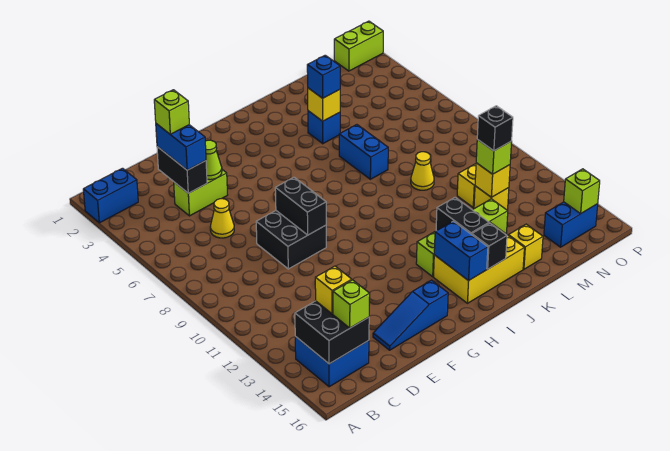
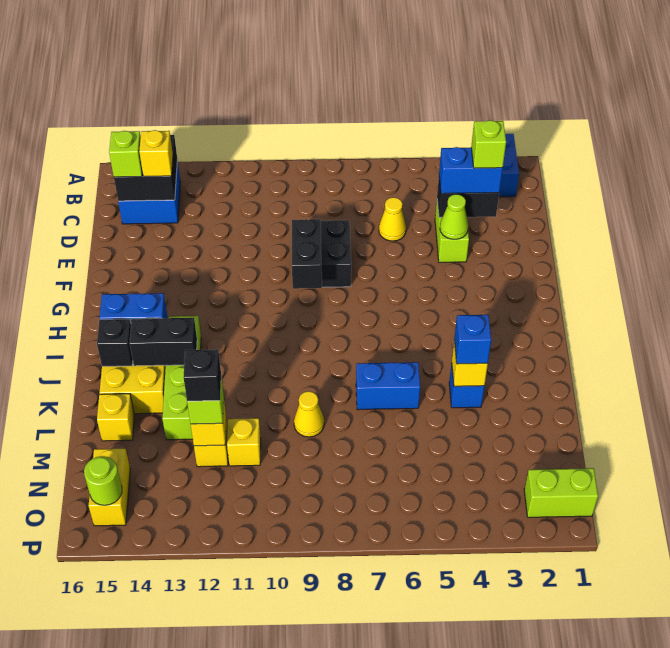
blue slope E15:G15 level 1 top G -> none
black brick F8:F9 level 2 -> black brick F9:G9 level 2
blue brick N15:O15 level 1 -> yellow brick N15:O15 level 1
lime brick O1:P1 level 1 -> lime brick O1:O2 level 1
lime brick O15 level 2 -> lime round brick O15 level 2

